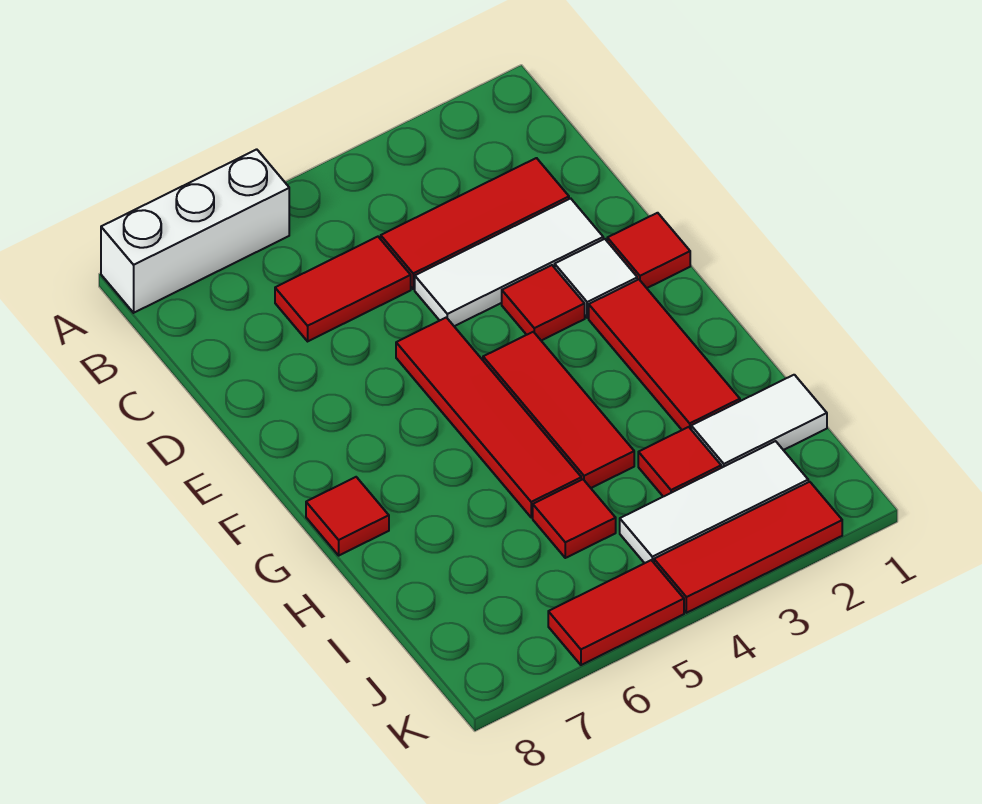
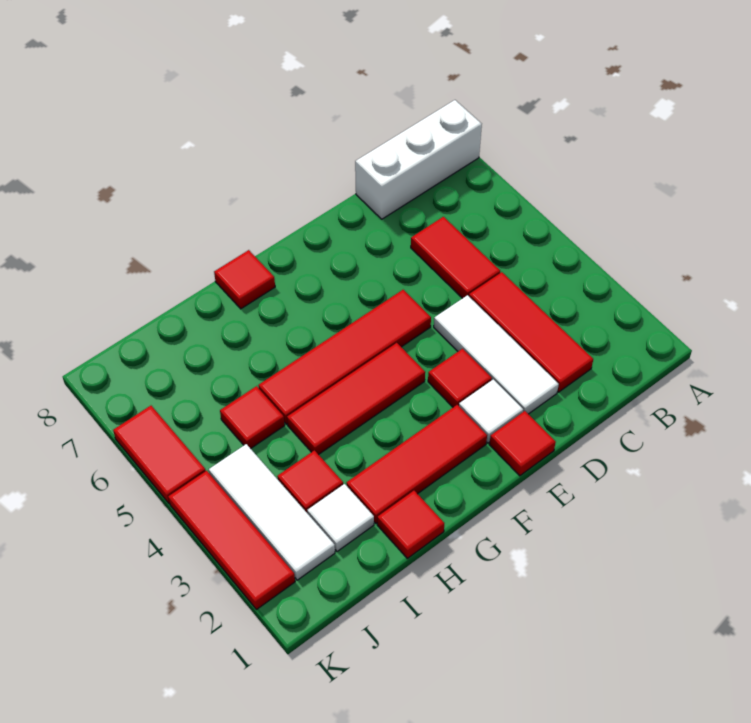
white brick A6:A8 level 1 -> white brick A8:C8 level 1
none -> red tile H1 level 1
white tile I1:I2 level 1 -> white tile I2 level 1

